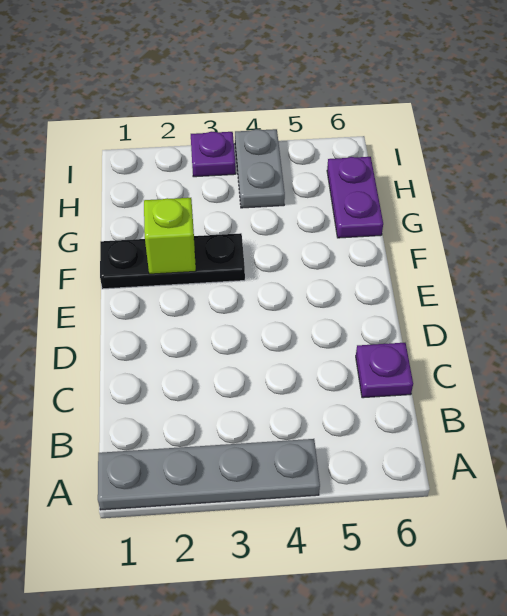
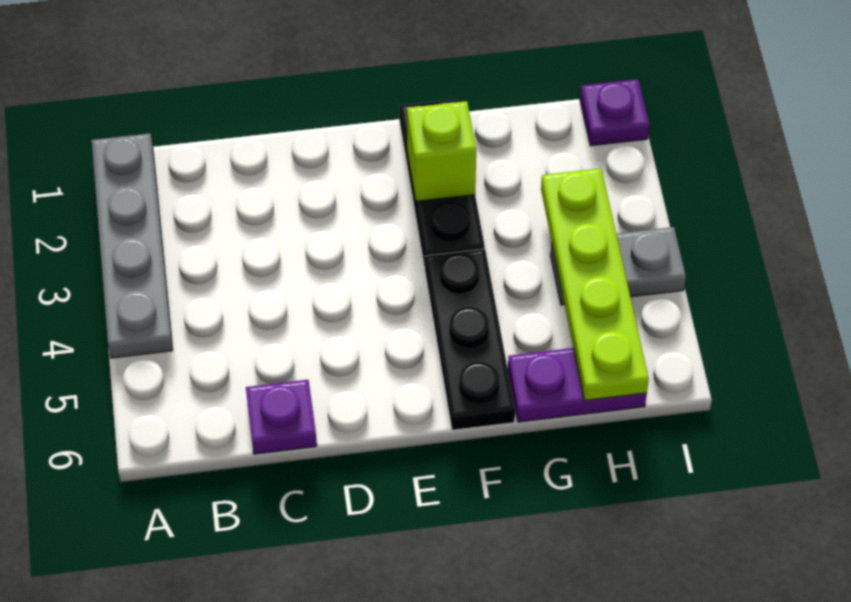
none -> black plate F4:F6 level 1
none -> lime plate H3:H6 level 2
purple plate I3 level 1 -> purple plate I1 level 1

